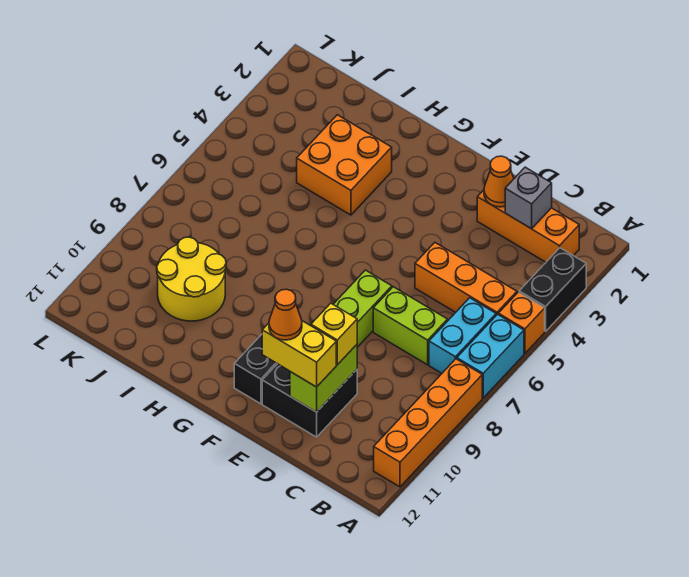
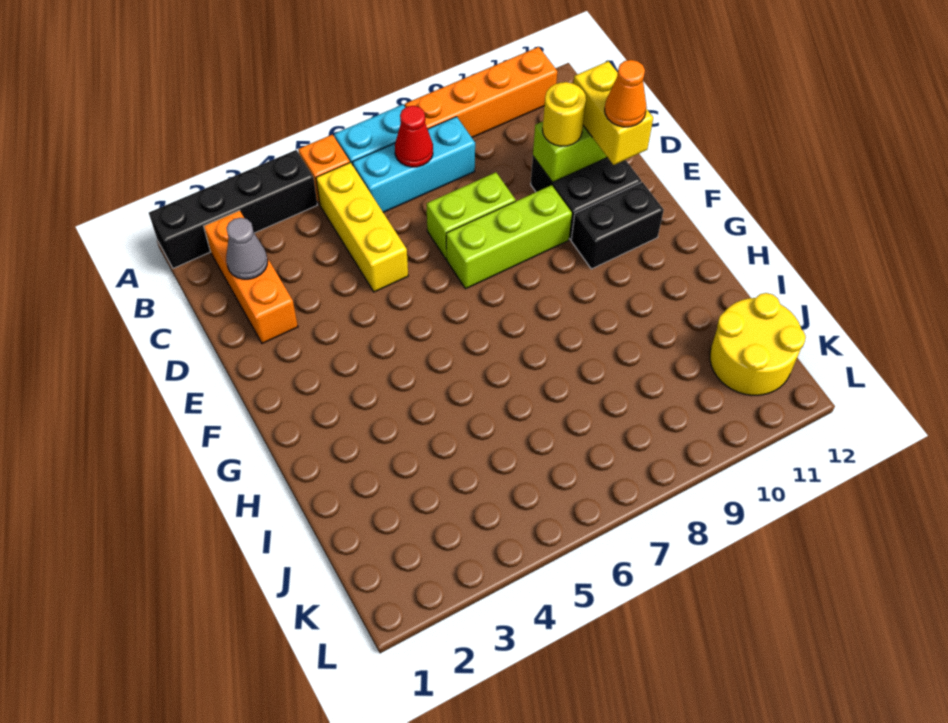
black brick A3:A4 level 1 -> black brick A1:A4 level 1
orange brick B5:D5 level 1 -> yellow brick B5:D5 level 1
cyan brick B6:B7 level 1 -> cyan brick B6:B8 level 1
none -> red cone B7 level 2
grey brick C2 level 2 -> grey cone C2 level 2
lime brick C7:D7 level 1 -> lime brick D7:D8 level 1
orange cone D2 level 2 -> none
yellow brick D10 level 3 -> yellow round brick D10 level 3
orange brick H3:I4 level 1 -> none
yellow round brick I9:J10 level 1 -> yellow round brick J11:K12 level 1

